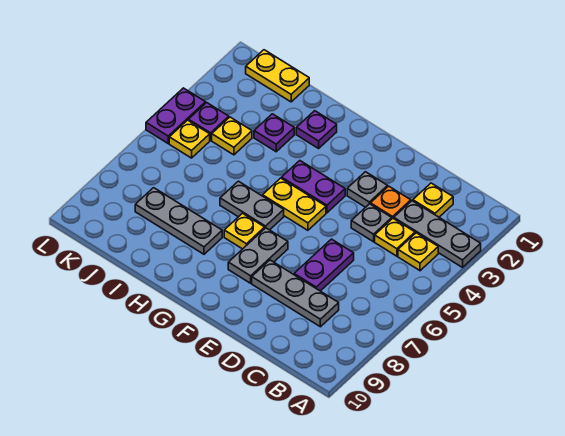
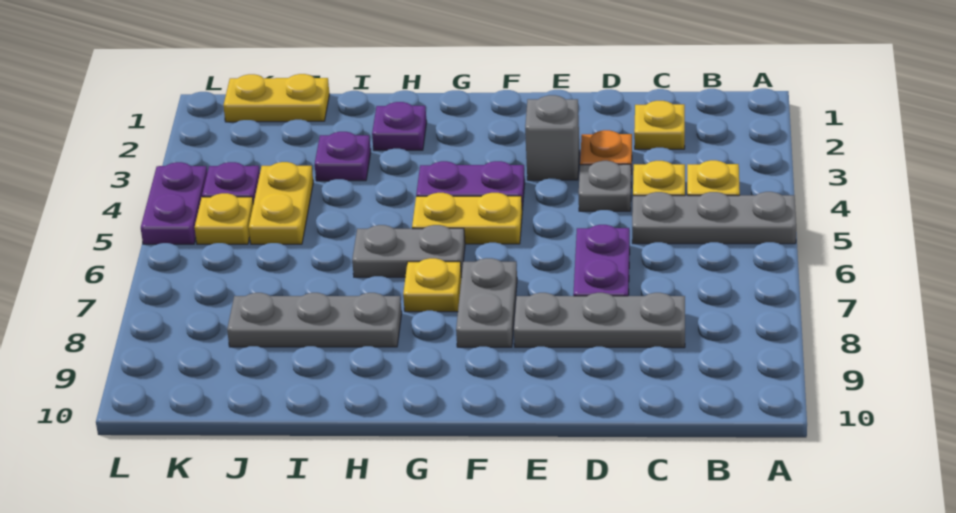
grey plate A3:C3 level 1 -> grey plate A5:C5 level 1
grey plate E3 level 1 -> grey brick E3 level 1
yellow plate J4 level 1 -> yellow plate J4:J5 level 1

